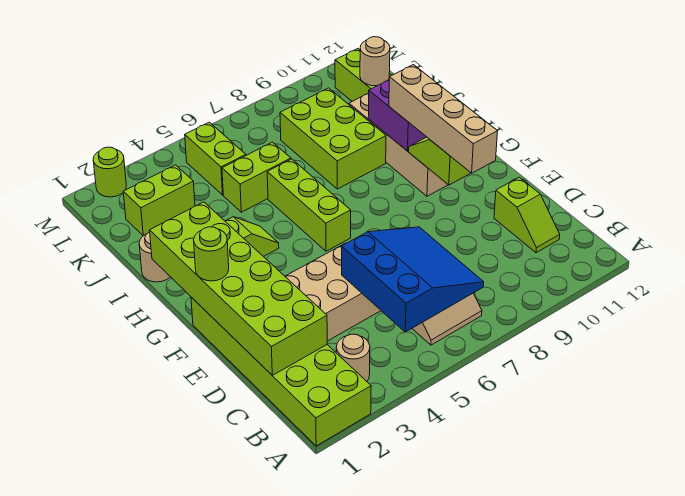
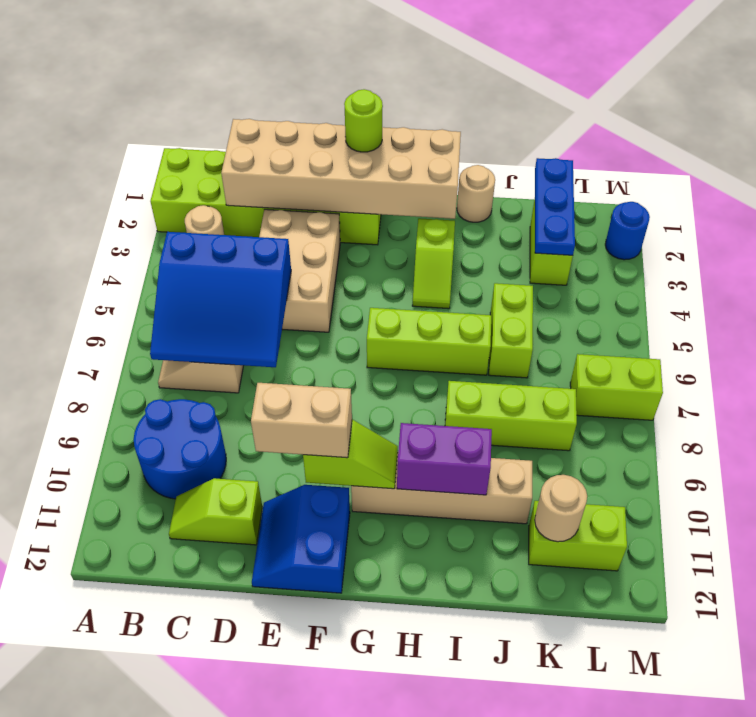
none -> blue round brick B9:C10 level 1
lime brick C1:H2 level 2 -> tan brick C1:H2 level 2
tan brick E10:H10 level 3 -> tan brick E10:F10 level 3
none -> blue slope E11:F12 level 1 top F
lime brick I8:K9 level 1 -> lime brick I8:K8 level 1
none -> blue plate K1:K3 level 2
lime brick K5:L5 level 1 -> lime brick L7:M7 level 1
lime round brick M2 level 1 -> blue round brick M2 level 1

